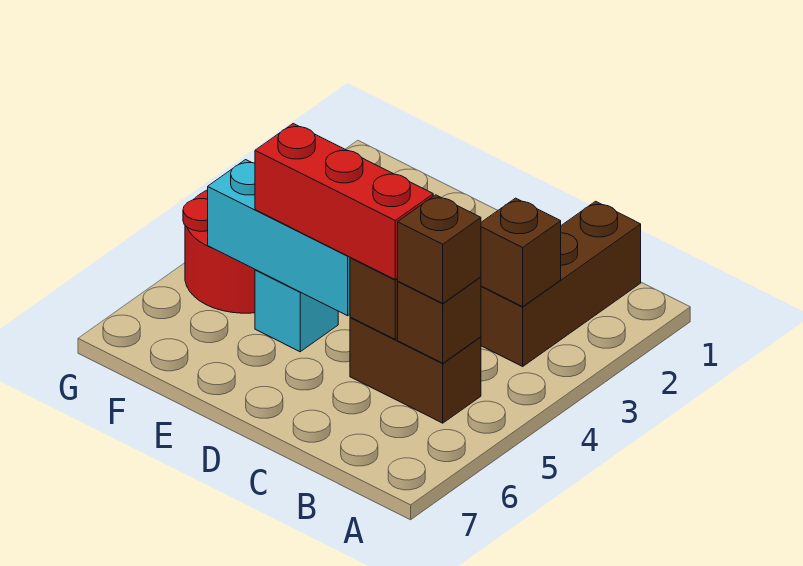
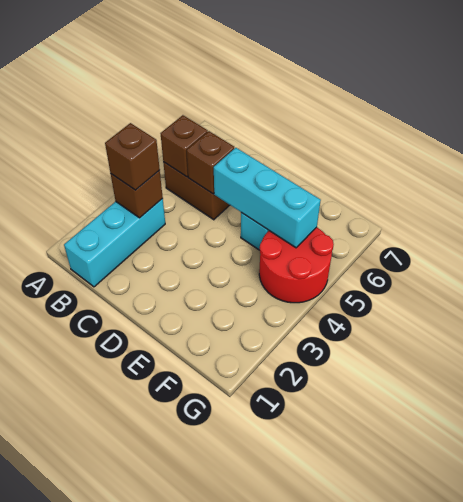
brown brick B1:B3 level 1 -> cyan brick B1:B3 level 1
brown brick B5 level 3 -> brown brick B3 level 3
red brick C5:E5 level 3 -> none

